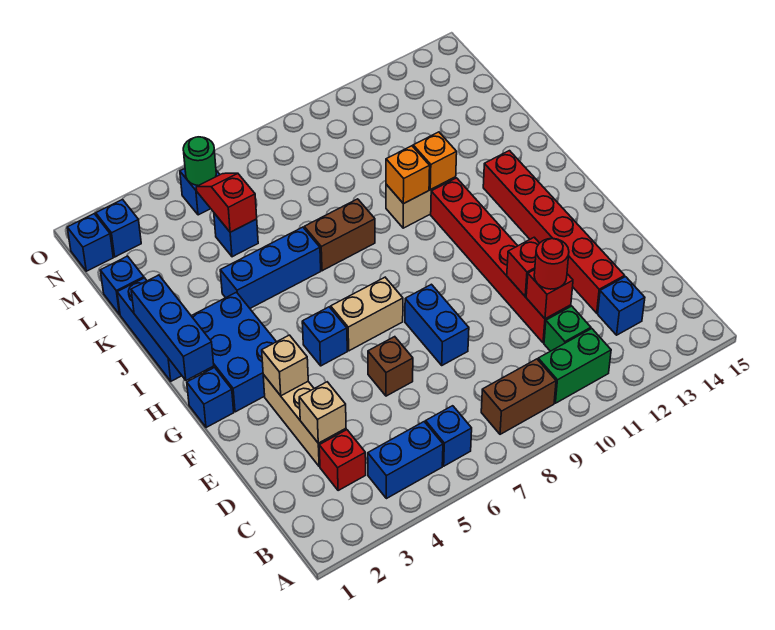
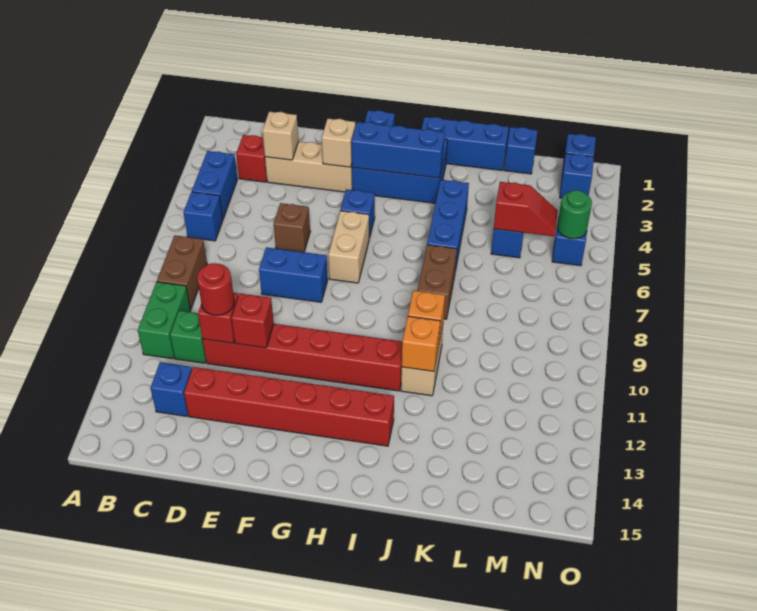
blue brick H1:J1 level 2 -> blue brick G3:I3 level 2

